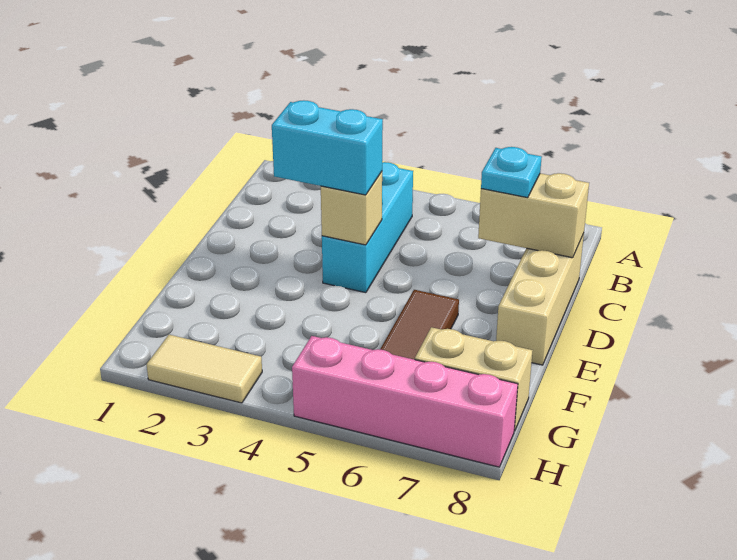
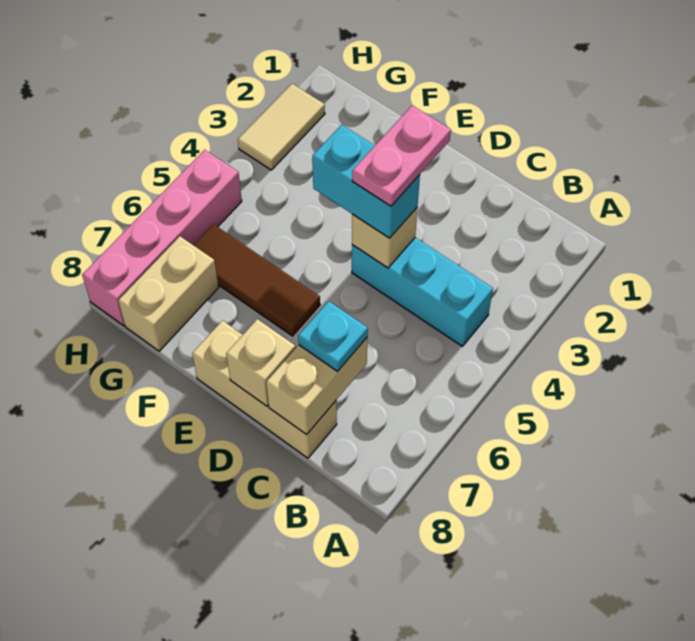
cyan brick D3:D4 level 3 -> cyan brick D4:E4 level 3
none -> pink plate D3:D4 level 4
none -> tan brick D8 level 2

